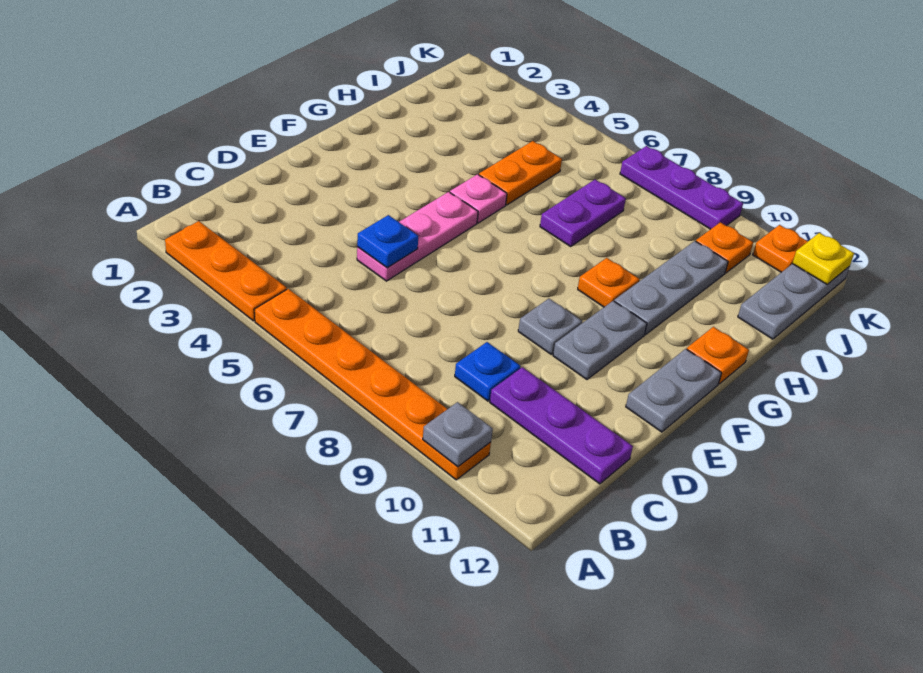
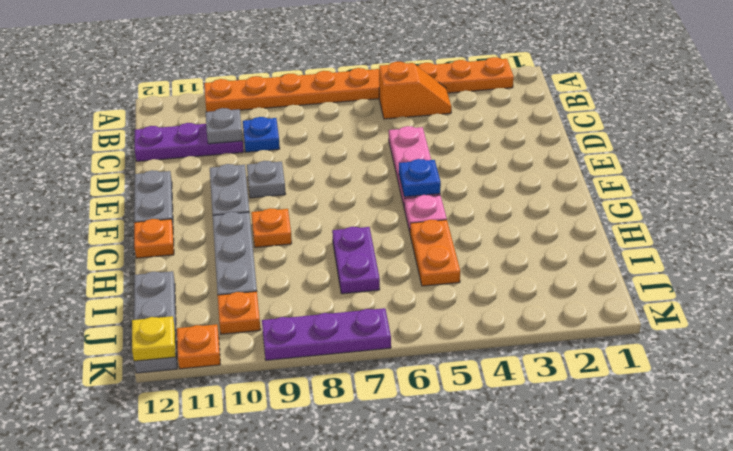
grey plate A10 level 2 -> grey plate C10 level 2
none -> orange slope B4:B5 level 1 top 5
blue plate D5 level 2 -> blue plate F5 level 2

